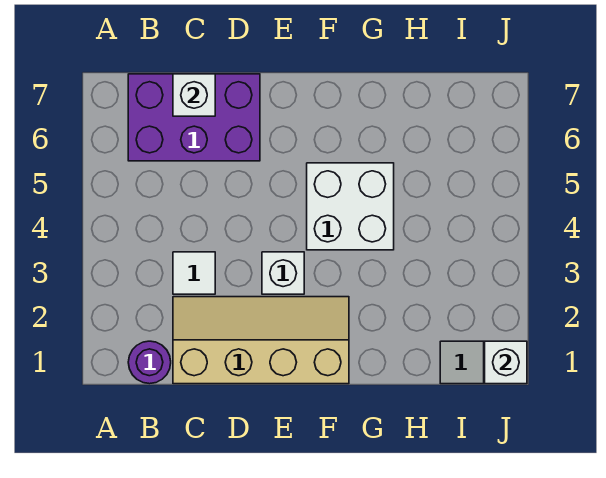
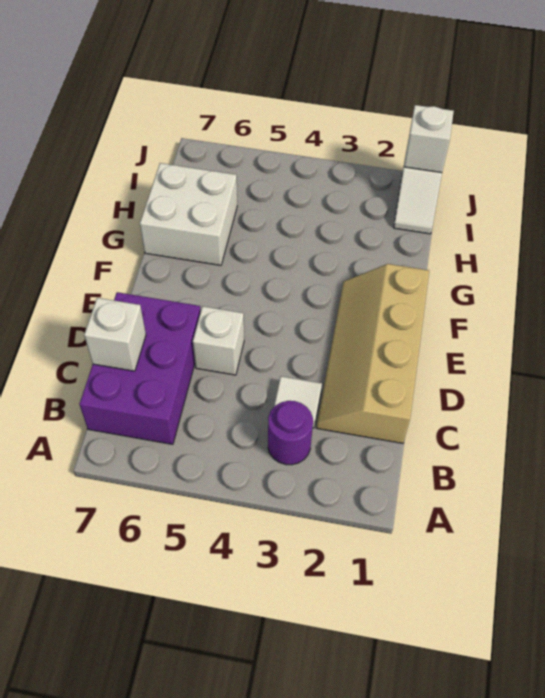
purple round brick B1 level 1 -> purple round brick B3 level 1
white brick E3 level 1 -> white brick D5 level 1
white brick F4:G5 level 1 -> white brick G6:H7 level 1

